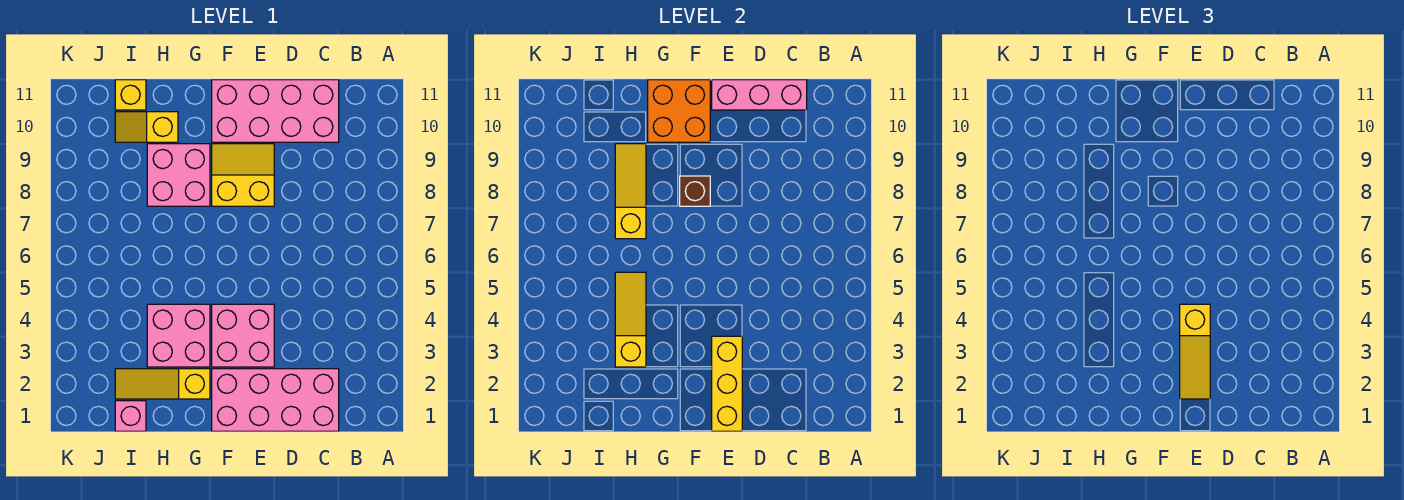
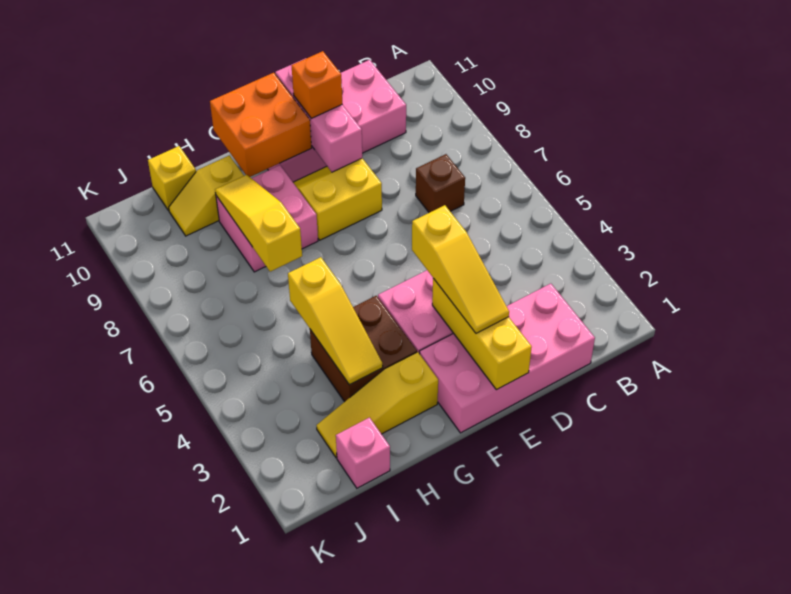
pink brick C11:E11 level 2 -> pink brick E9:E11 level 2
none -> orange brick E10 level 3
brown brick F8 level 2 -> brown brick C7 level 1
pink brick G3:H4 level 1 -> brown brick G3:H4 level 1
yellow slope H3:H5 level 2 top 3 -> yellow slope H3:H5 level 2 top 5

